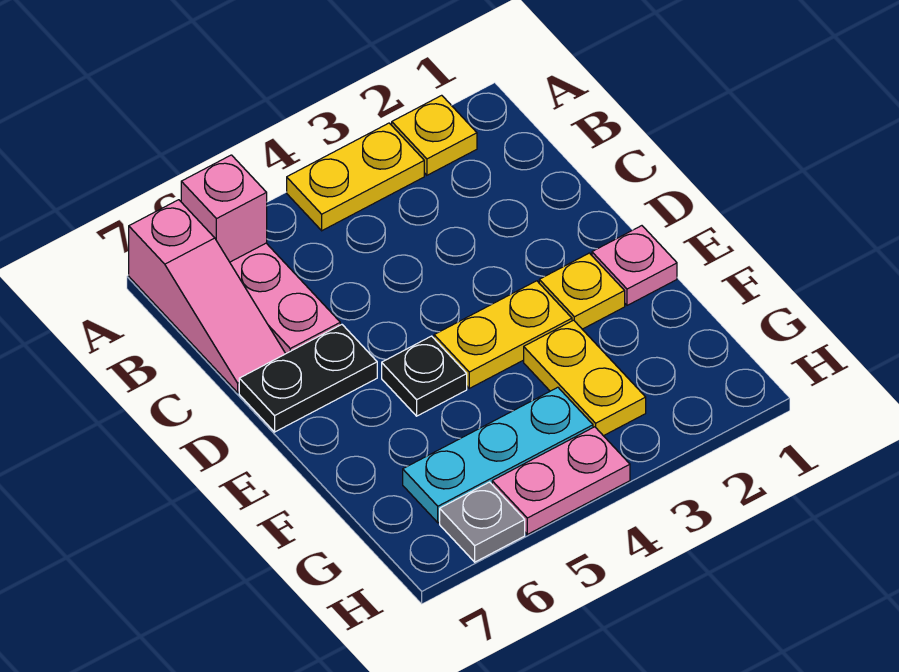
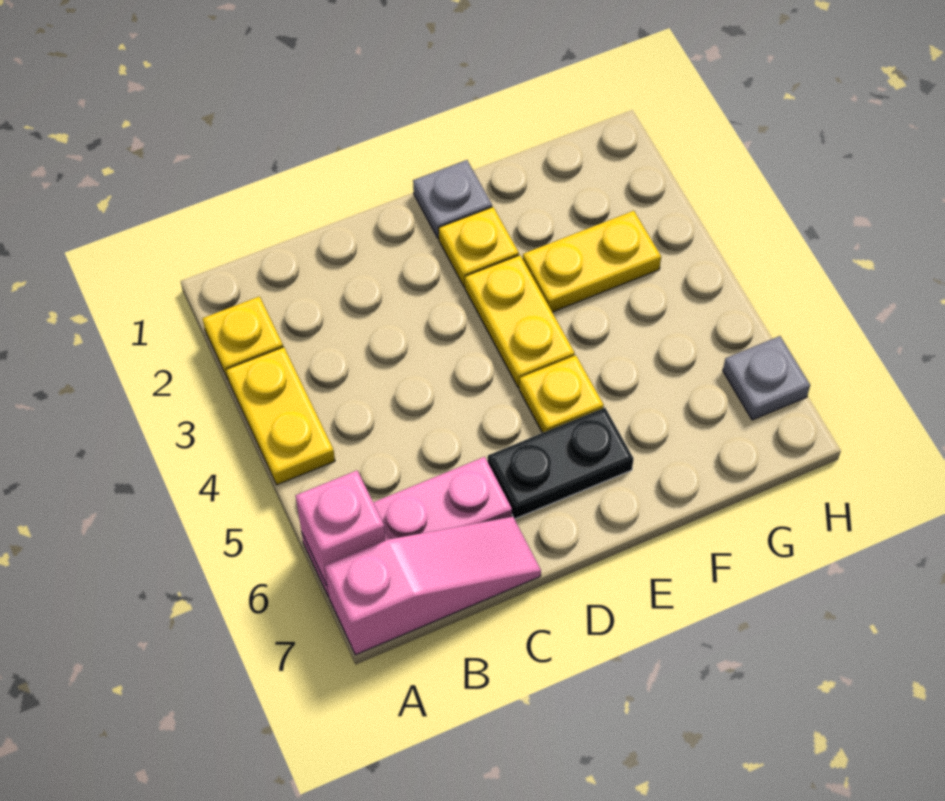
black plate D6:D7 level 1 -> black plate D6:E6 level 1
pink plate E1 level 1 -> grey plate E1 level 1
black plate E5 level 1 -> yellow plate E5 level 1
cyan plate G4:G6 level 1 -> none
pink plate H4:H5 level 1 -> none

